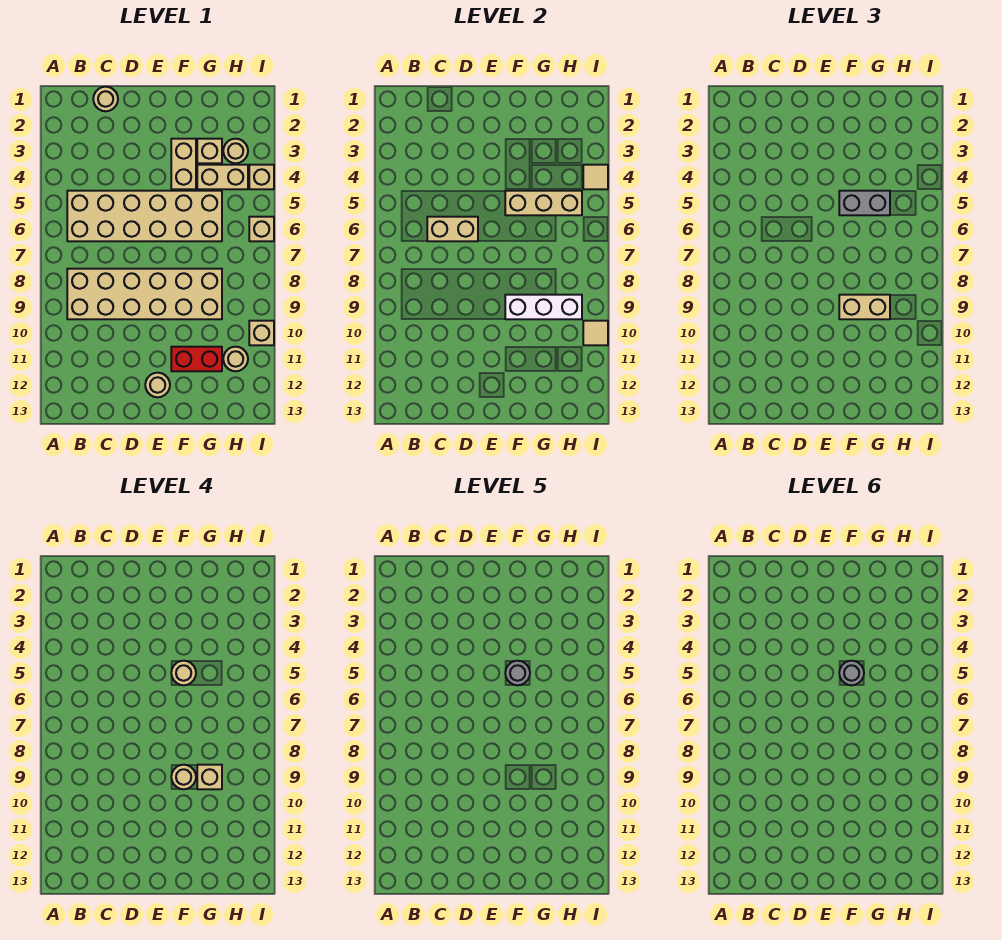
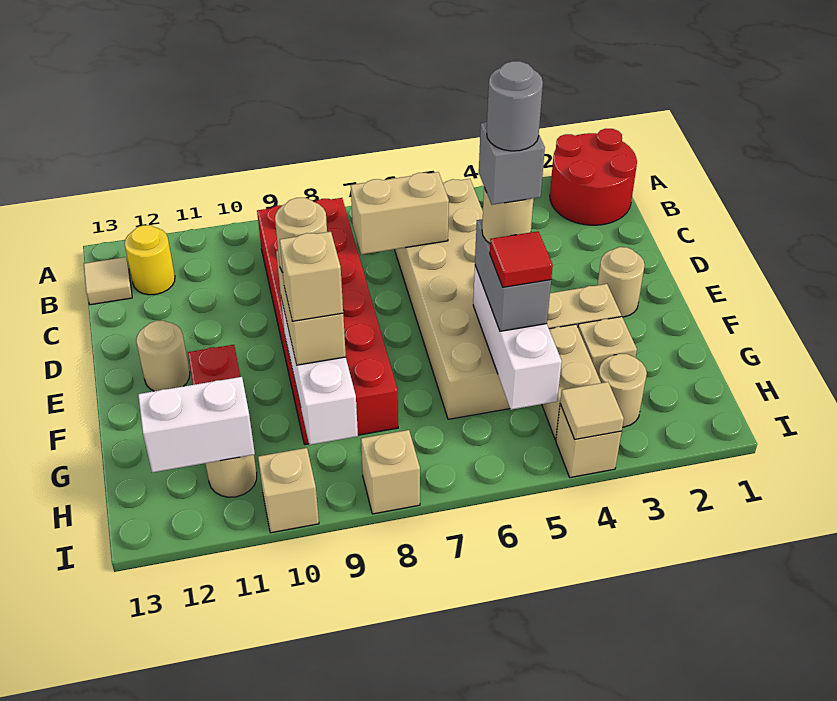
none -> red round brick A1:B2 level 1
tan brick B8:G9 level 1 -> red brick B8:G9 level 1
none -> yellow round brick B12 level 1
tan round brick C1 level 1 -> tan round brick E2 level 1
tan brick C6:D6 level 2 -> tan brick C6:C7 level 2
tan brick F5:H5 level 2 -> white brick F5:H5 level 2
grey round brick F5 level 5 -> grey brick F5 level 5
none -> red tile G5 level 4
none -> white brick H11:H12 level 2
tan brick I6 level 1 -> tan brick I8 level 1
tan tile I10 level 2 -> tan tile B13 level 1

